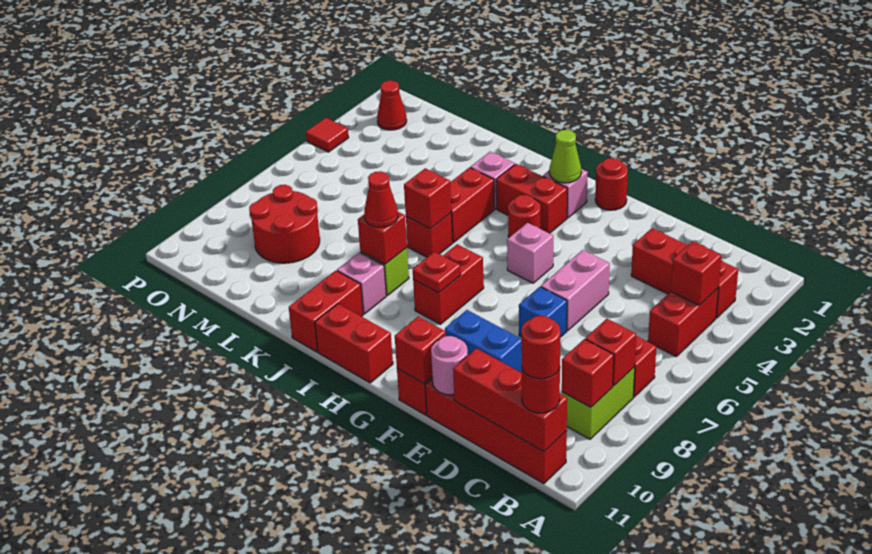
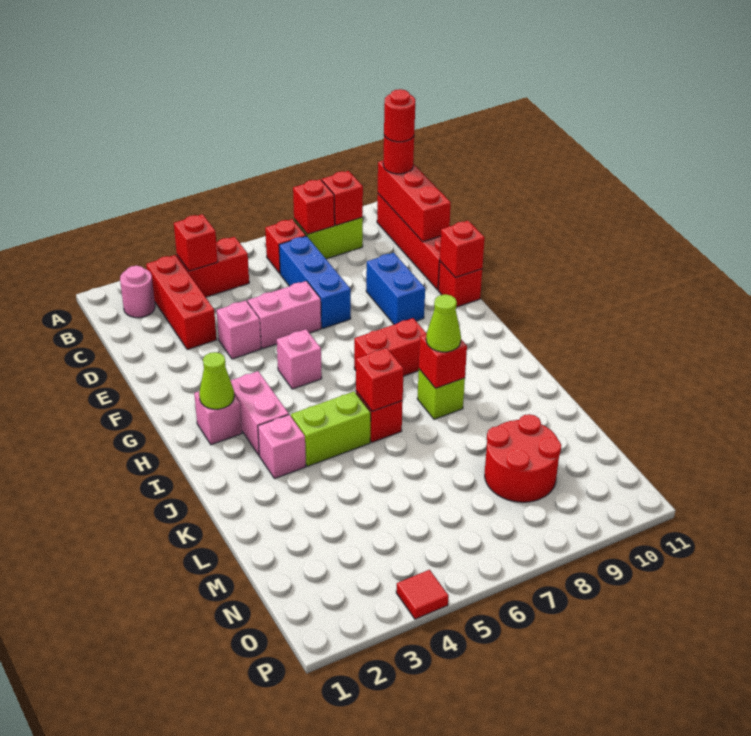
blue brick E7 level 1 -> blue brick C7:E7 level 1
pink round brick E11 level 2 -> pink round brick B2 level 1
red round brick G1 level 1 -> none
red brick H3:I3 level 1 -> pink brick H3:I3 level 1
red round brick H4 level 1 -> none
red plate H8 level 2 -> none
red brick H11:I11 level 1 -> none
red brick J4:J5 level 1 -> lime brick J4:J5 level 1
red cone J8 level 3 -> lime cone J8 level 3
pink brick J9 level 1 -> pink brick E4 level 1
red brick J10:J11 level 1 -> none
red cone O2 level 1 -> none

